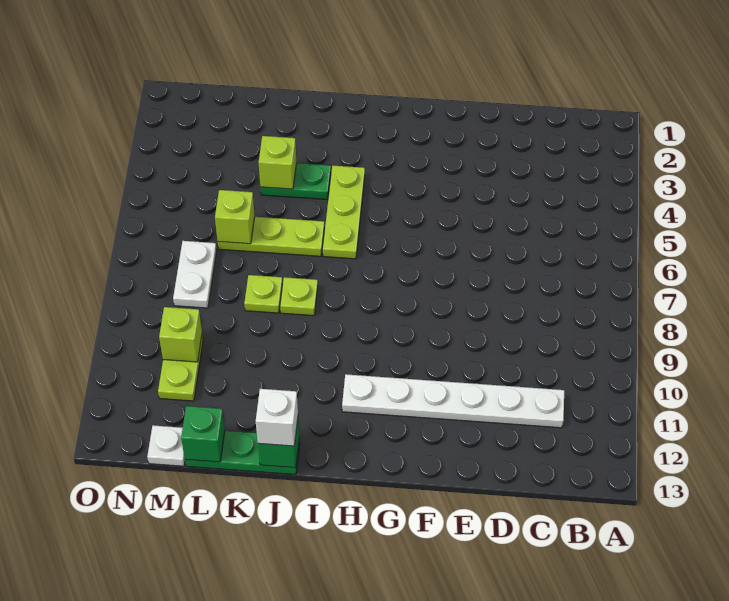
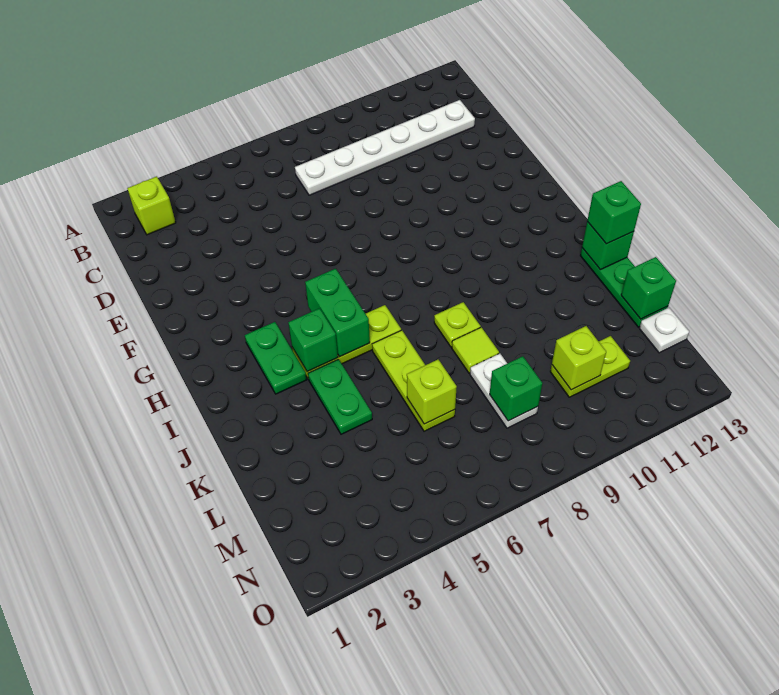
white plate C11:H11 level 1 -> white plate C7:C12 level 1
none -> green plate H3:I3 level 1
none -> green brick H5:I5 level 2
none -> green brick I4 level 2
white brick J13 level 3 -> green brick J13 level 3
lime brick K4 level 2 -> lime brick B2 level 1
lime plate K8 level 1 -> lime tile K8 level 1
white plate M7:M8 level 1 -> white plate L8:M8 level 1
none -> green brick M8 level 2

